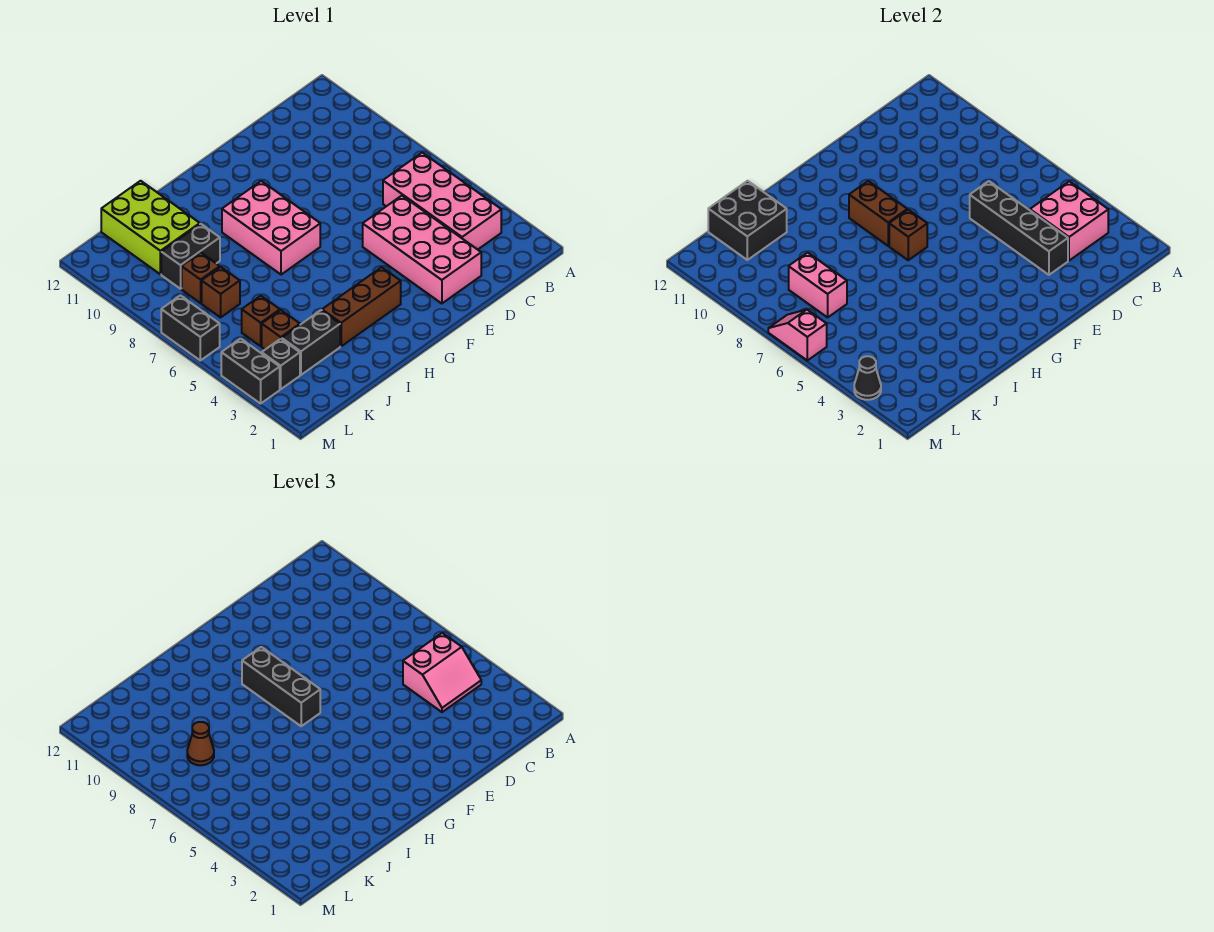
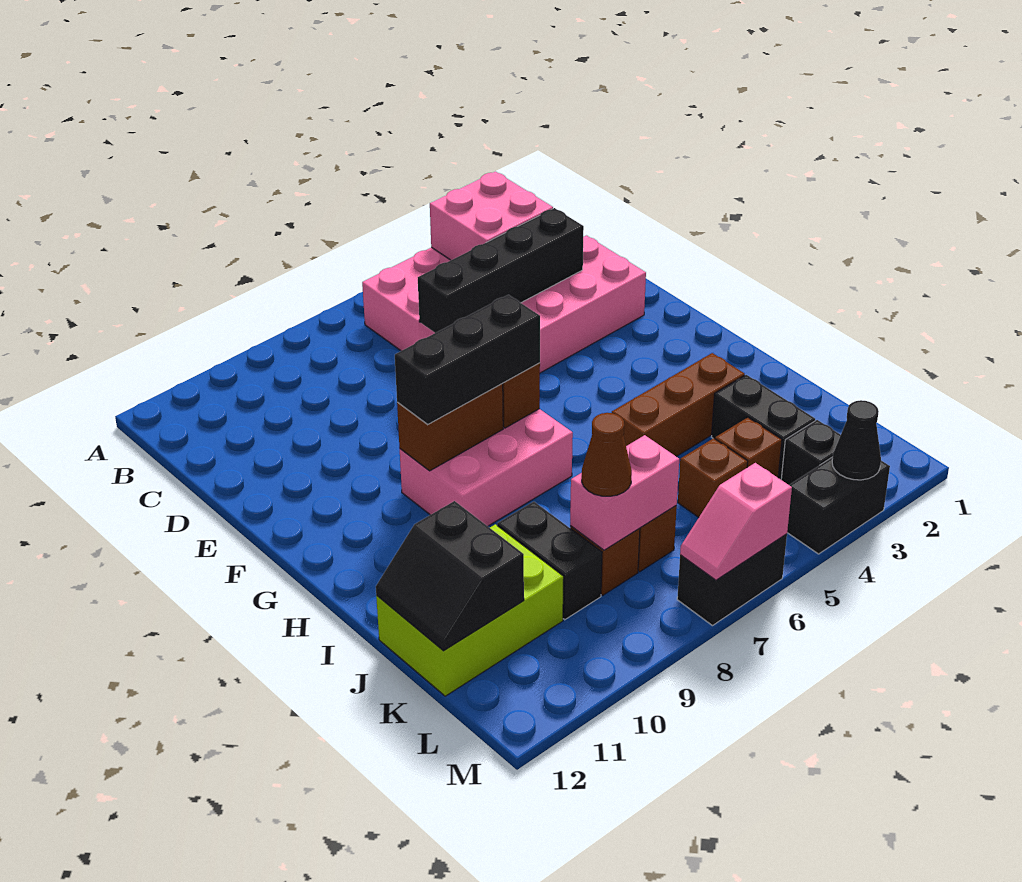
pink slope B4:C5 level 3 top 5 -> none
brown brick G3:I3 level 1 -> brown brick I3:I5 level 1
black brick J11:K12 level 2 -> black slope J11:K12 level 2 top 11

